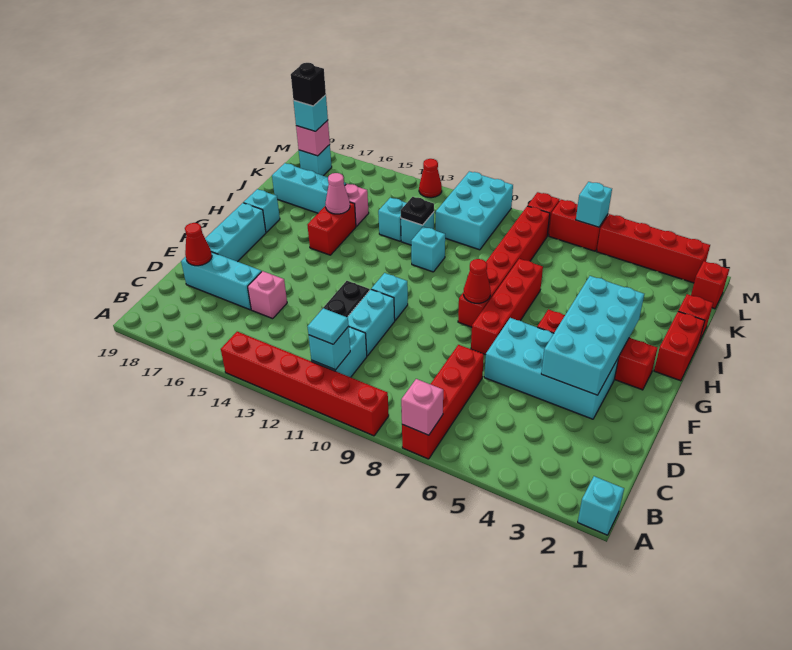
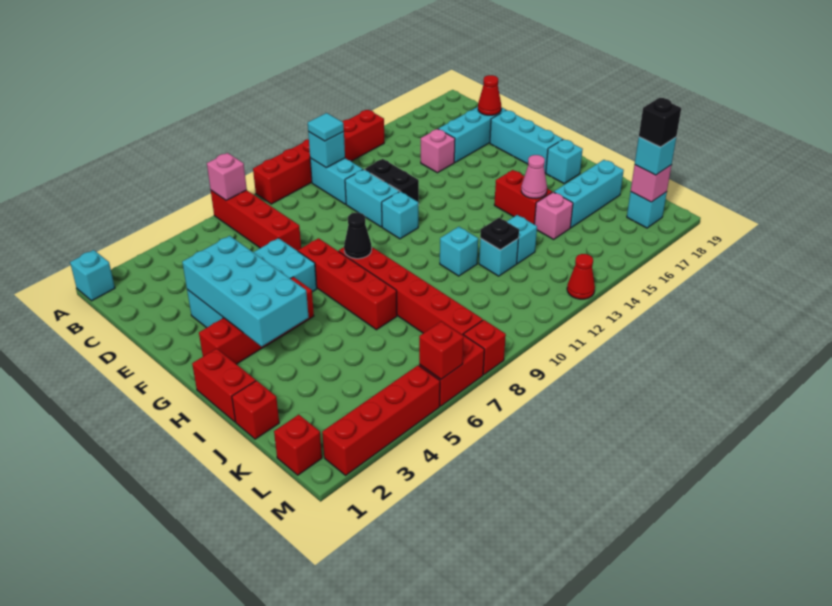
red cone G8 level 2 -> black cone G8 level 2
cyan brick K10:M11 level 1 -> none
cyan brick M6 level 2 -> red brick M6 level 2

